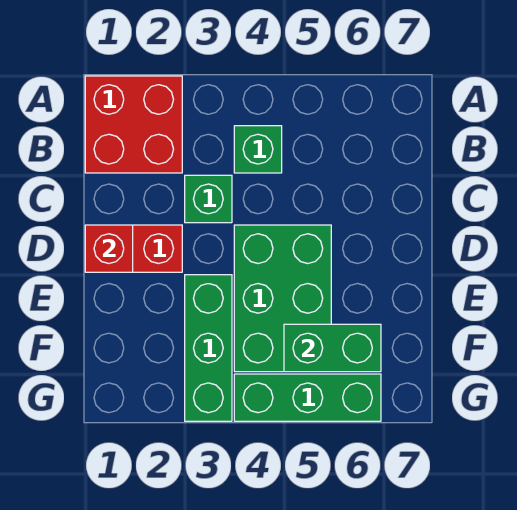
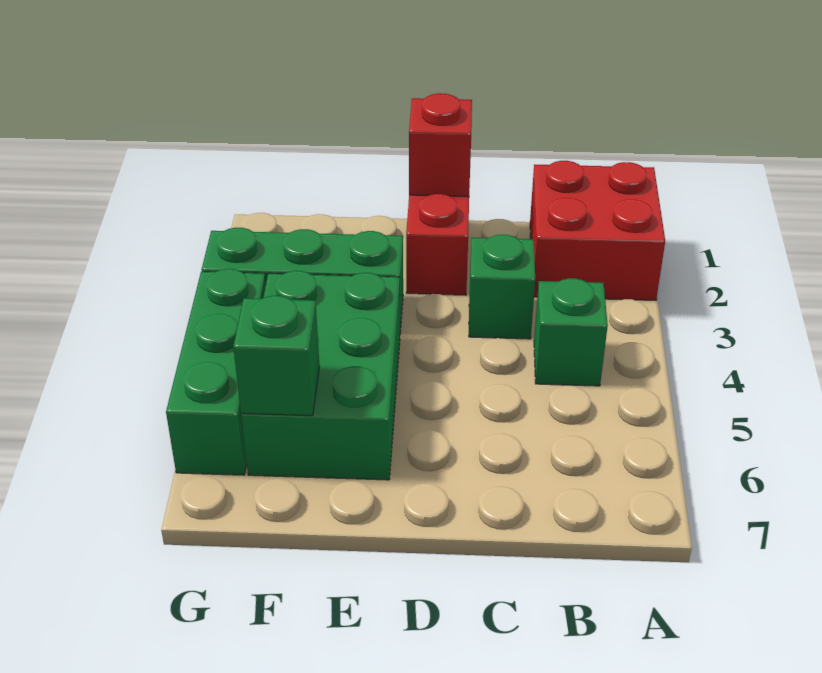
green brick D4:F5 level 1 -> green brick E4:F6 level 1
green brick F5:F6 level 2 -> green brick F6 level 2

